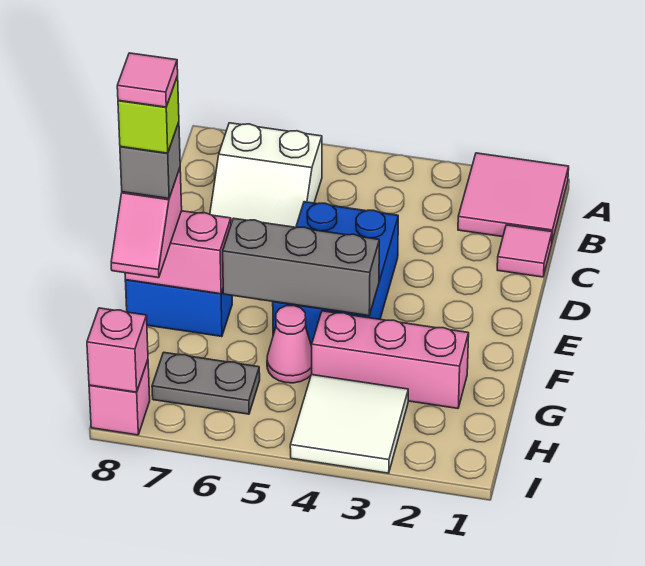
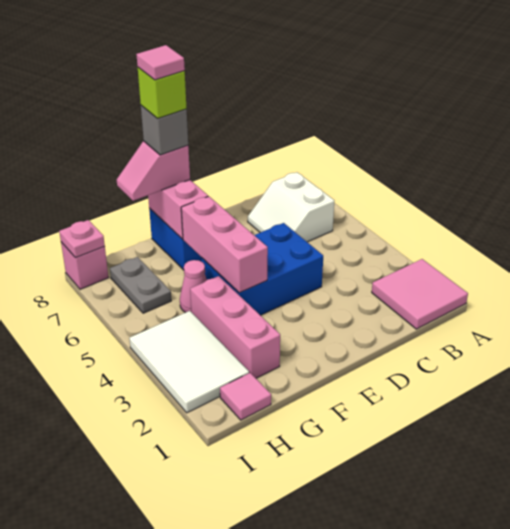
pink tile C1 level 1 -> pink tile H1 level 1
grey brick F4:F6 level 2 -> pink brick F4:F6 level 2
white tile H3:I4 level 1 -> white tile H2:I4 level 1
pink brick I8 level 2 -> pink plate I8 level 2

